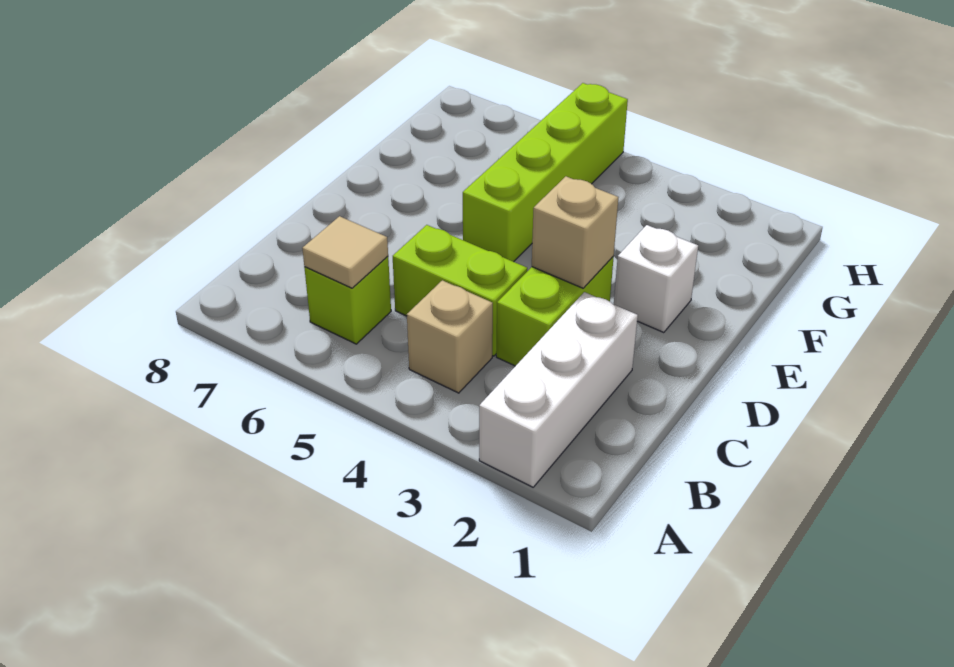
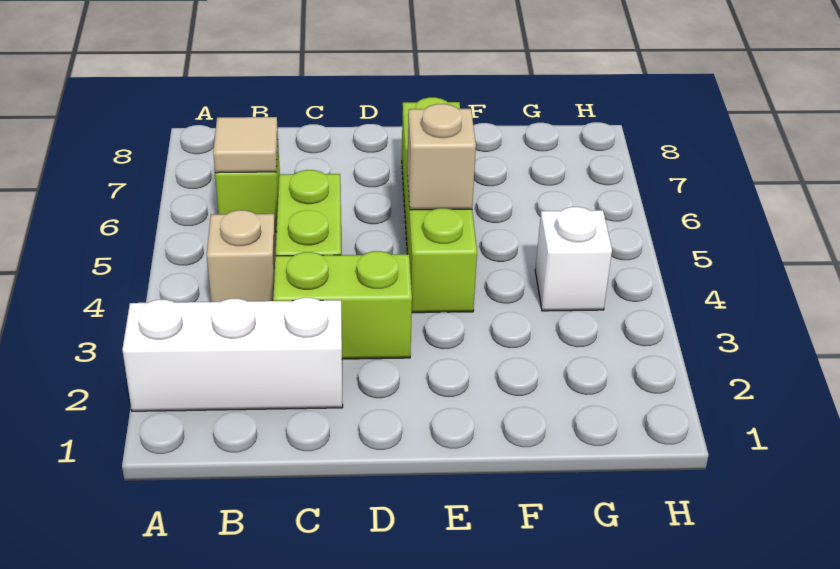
tan brick D3 level 2 -> tan brick E5 level 2
white brick E2 level 1 -> white brick G4 level 1
lime brick E5:H5 level 1 -> lime brick E4:E7 level 1

